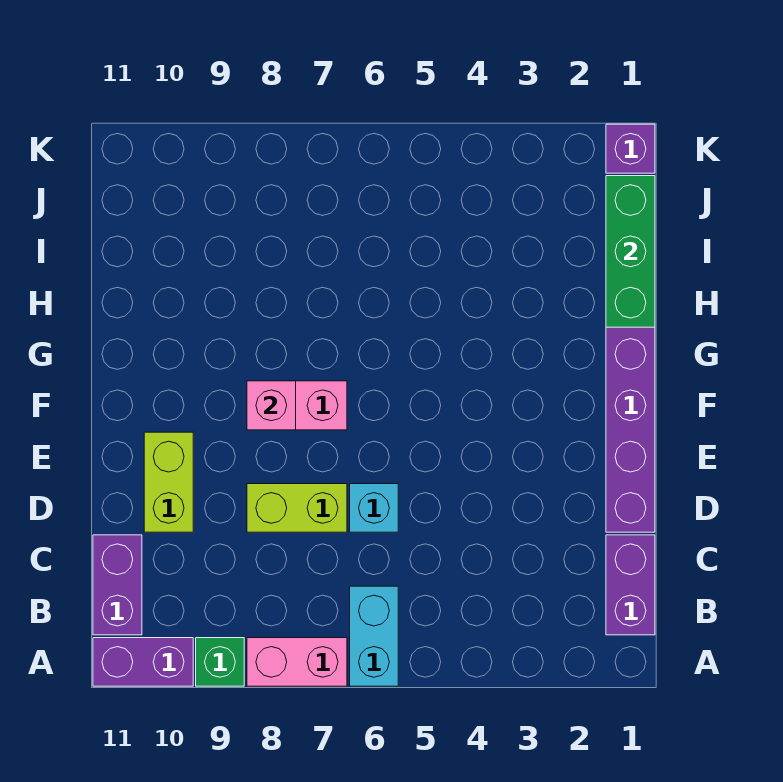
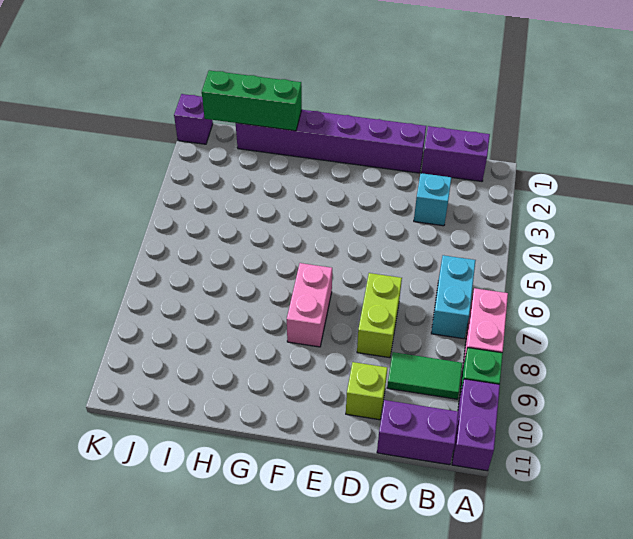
cyan brick A6:B6 level 1 -> cyan brick B6:B7 level 1
none -> green tile B9:C9 level 1
cyan brick D6 level 1 -> cyan brick C3 level 1
lime brick D10:E10 level 1 -> lime brick D10 level 1
pink brick F8 level 2 -> none

